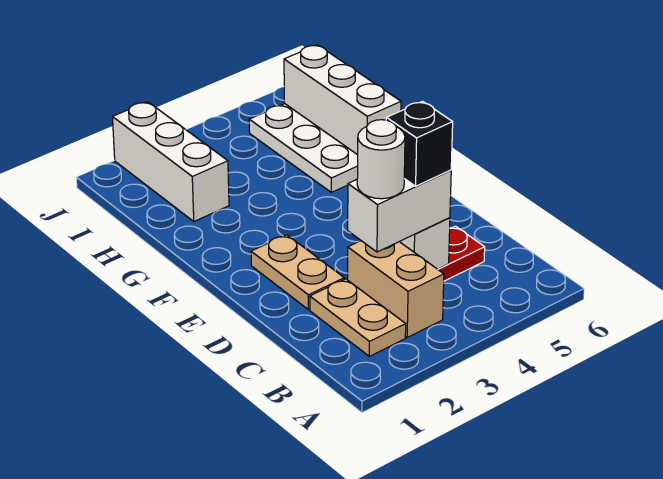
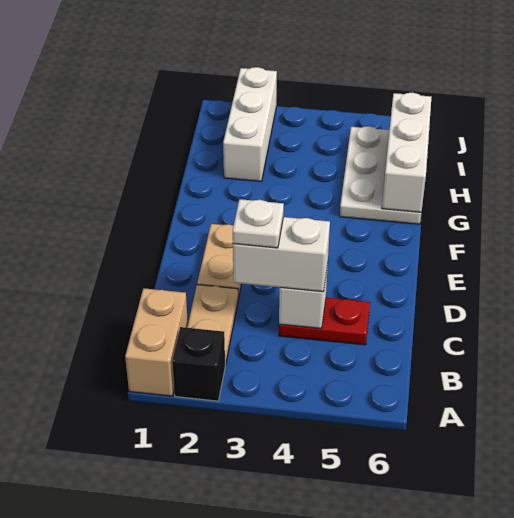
tan brick B3:C3 level 1 -> tan brick A1:B1 level 1
white round brick C3 level 4 -> white plate C3 level 4
black brick C4 level 4 -> black brick A2 level 1

